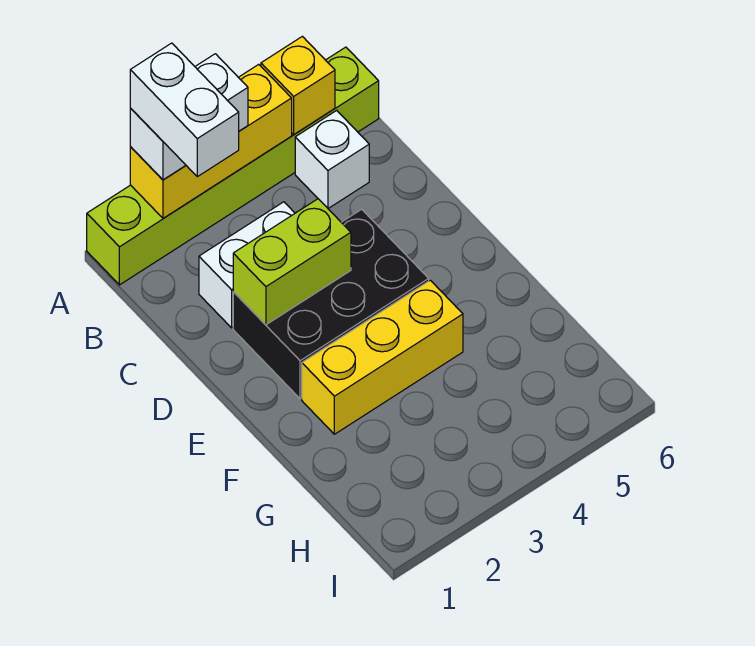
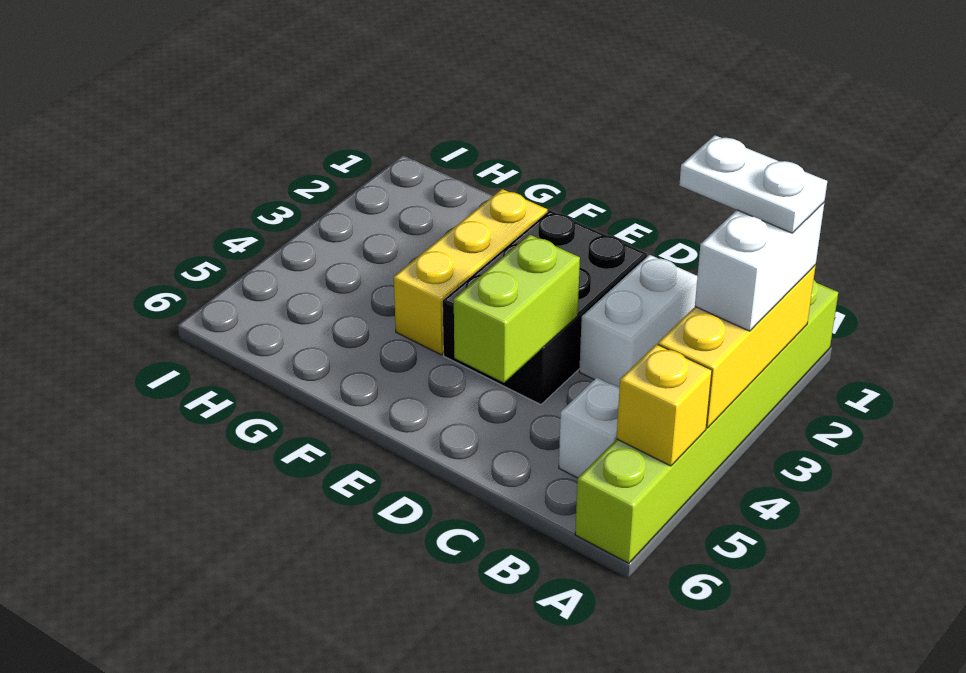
white brick A2:B2 level 4 -> white plate A2:B2 level 4
lime brick D2:D3 level 2 -> lime brick D4:D5 level 2

